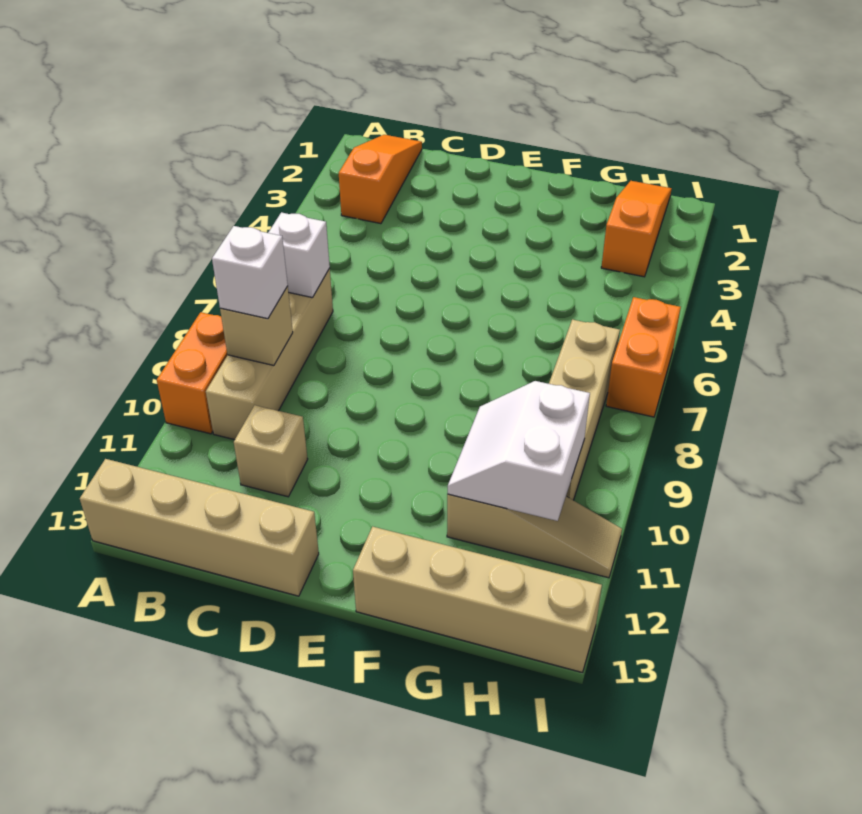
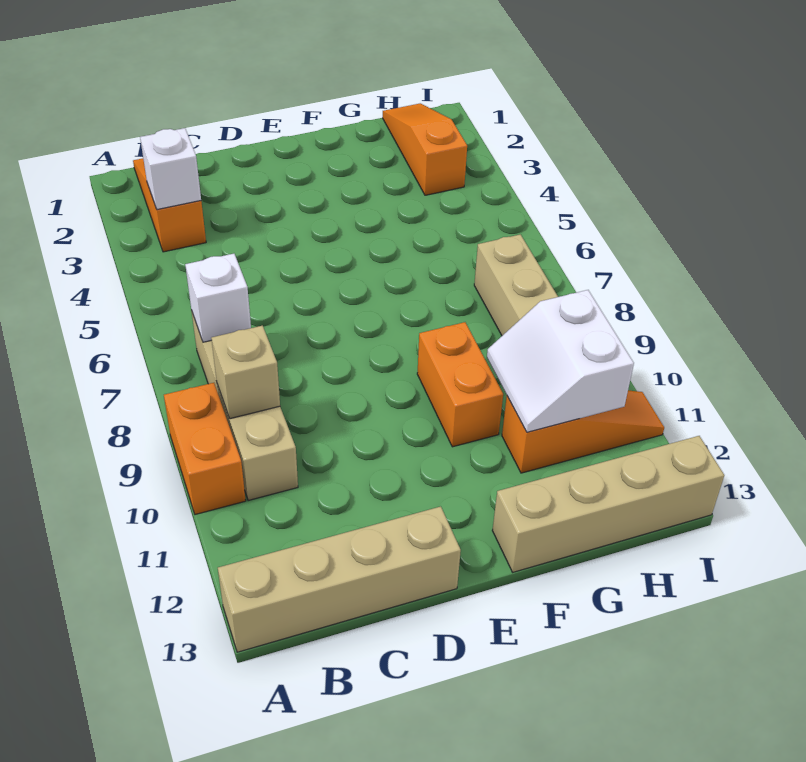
white brick B9 level 3 -> white brick B3 level 2
tan brick C11 level 1 -> none
tan slope G11:I11 level 1 top G -> orange slope G11:I11 level 1 top G
orange brick I6:I7 level 1 -> orange brick F9:F10 level 1

